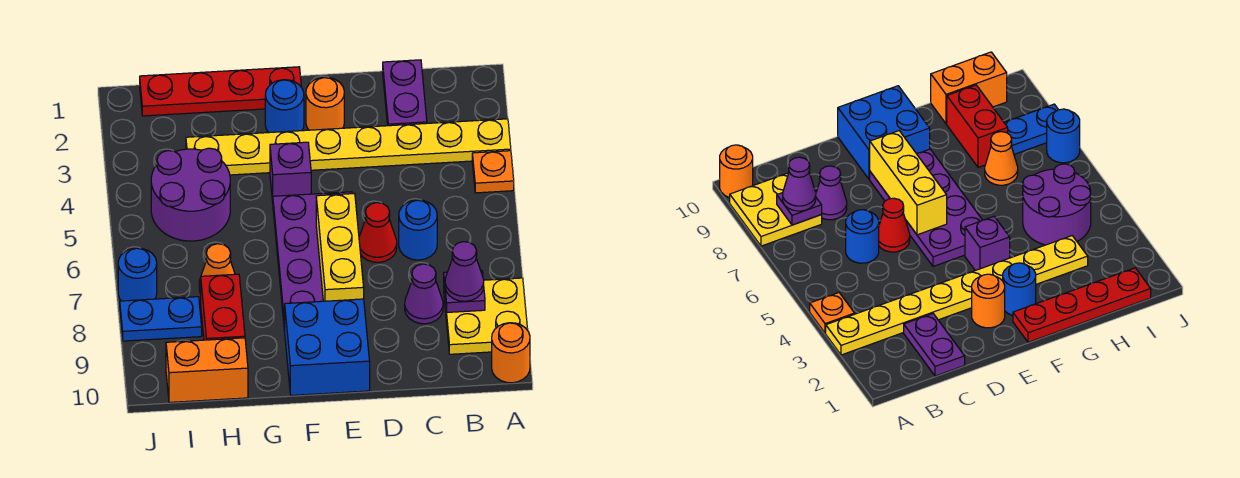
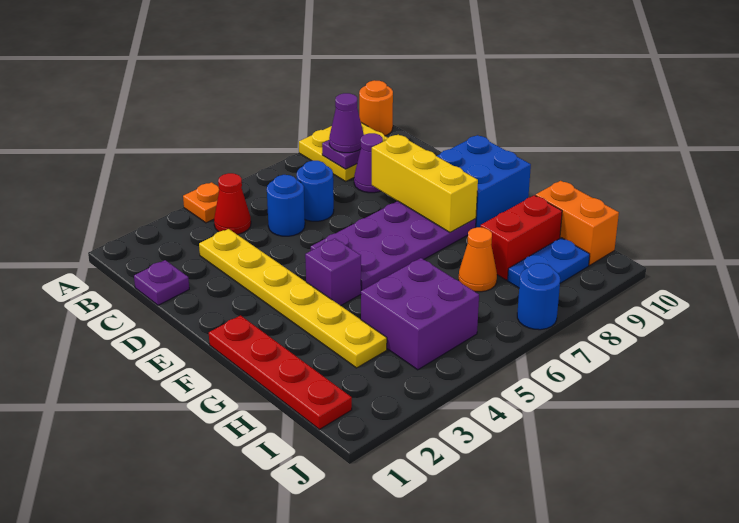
yellow plate A3:H3 level 1 -> yellow plate C3:H3 level 1
purple plate C1:C2 level 1 -> purple plate C1 level 1
red cone D6 level 1 -> red cone B4 level 1
orange round brick E2 level 1 -> none
yellow brick E6:E8 level 2 -> yellow brick D8:F8 level 2
blue round brick F2 level 1 -> blue round brick C5 level 1
purple round brick H4:I5 level 1 -> purple brick H4:I5 level 1
blue plate I8:J8 level 1 -> blue plate I8:I9 level 1

